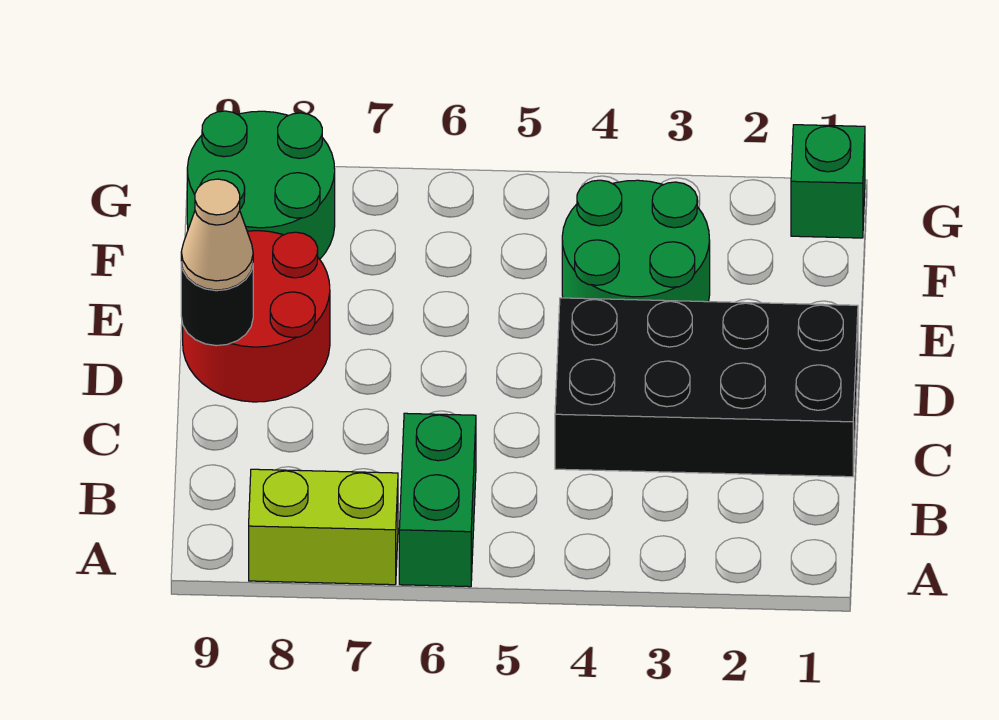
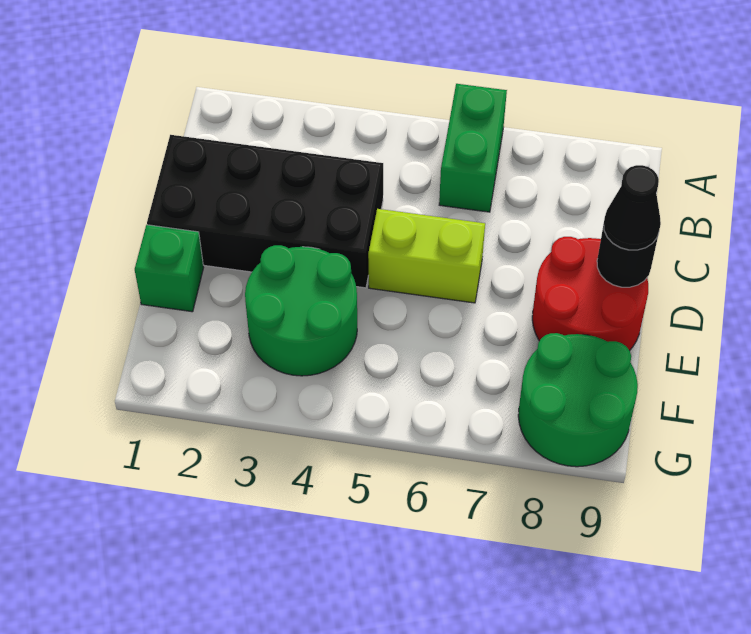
lime brick A7:A8 level 1 -> lime brick D5:D6 level 1
tan cone D9 level 3 -> black cone D9 level 3
green brick G1 level 1 -> green brick E1 level 1

